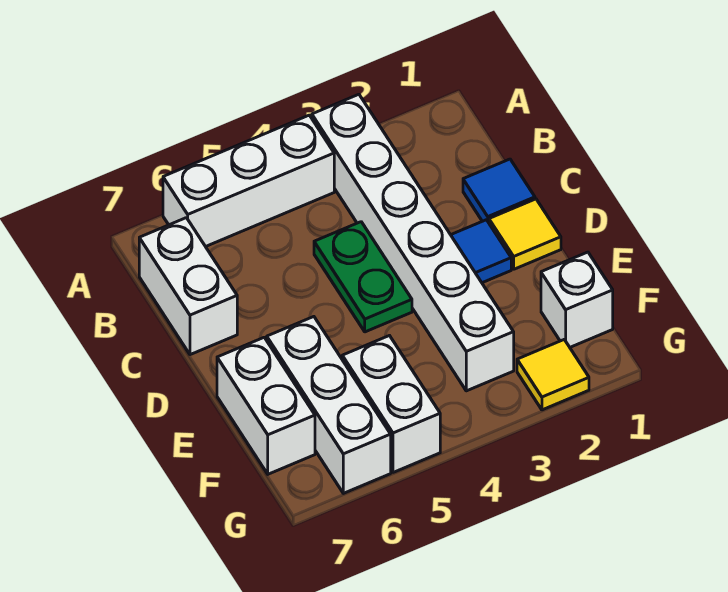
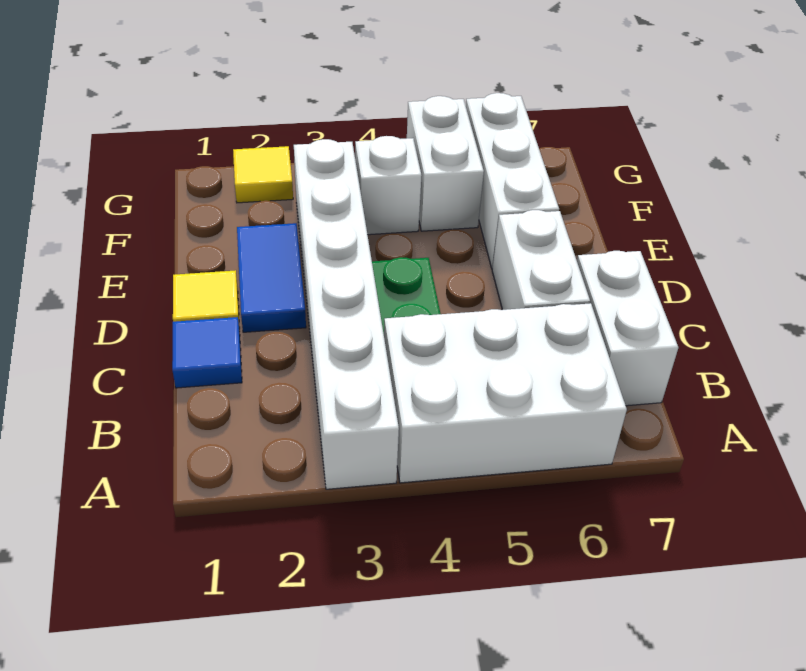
white brick A4:A6 level 1 -> white brick A4:B6 level 1
blue tile D2 level 1 -> blue tile D2:E2 level 1
white brick E7:F7 level 1 -> white brick C6:D6 level 1
white brick F1 level 1 -> white brick F4 level 1

